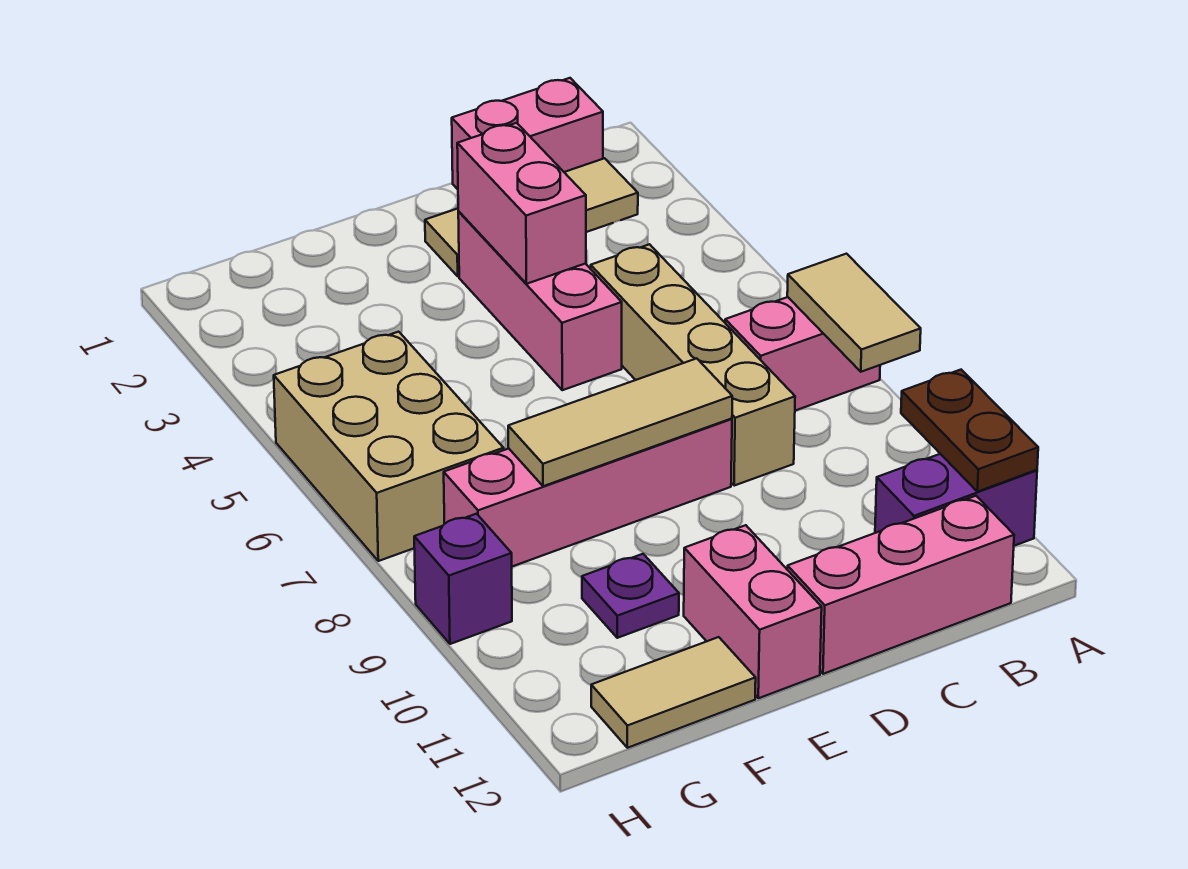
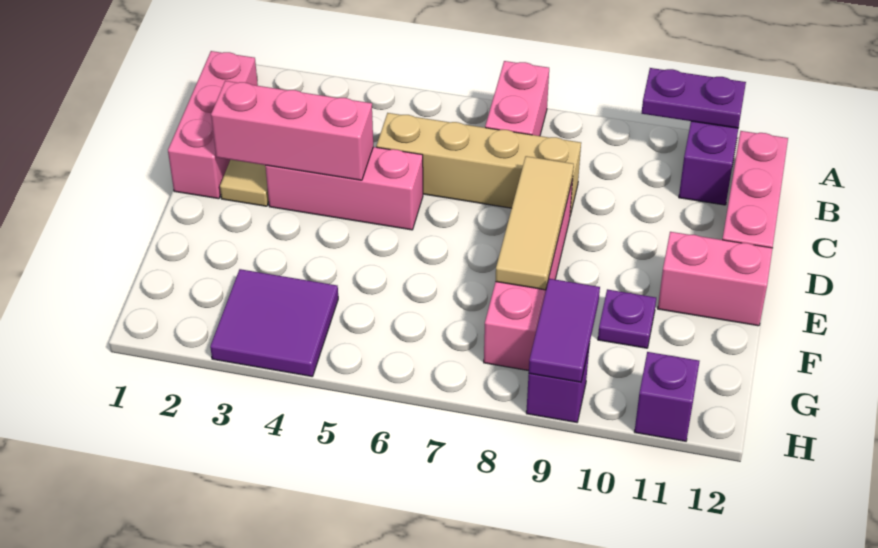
tan tile A7:A8 level 2 -> none
brown plate A10:A11 level 2 -> purple plate A10:A11 level 2
pink brick B1:C1 level 1 -> pink brick B1:D1 level 1
pink brick D3:D4 level 2 -> pink brick D2:D4 level 2
tan tile F12:G12 level 1 -> none
none -> purple tile G3:H4 level 1
tan brick G5:H7 level 1 -> none
none -> purple tile G9:H9 level 2
none -> purple brick H11 level 1

